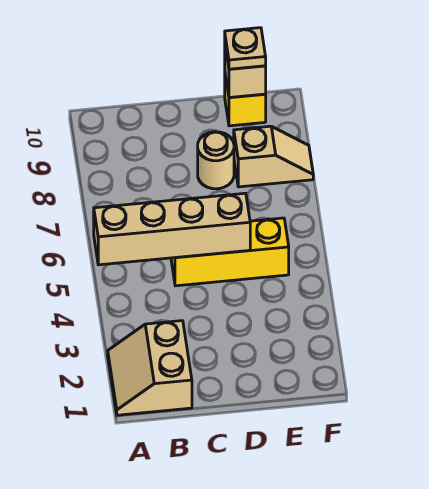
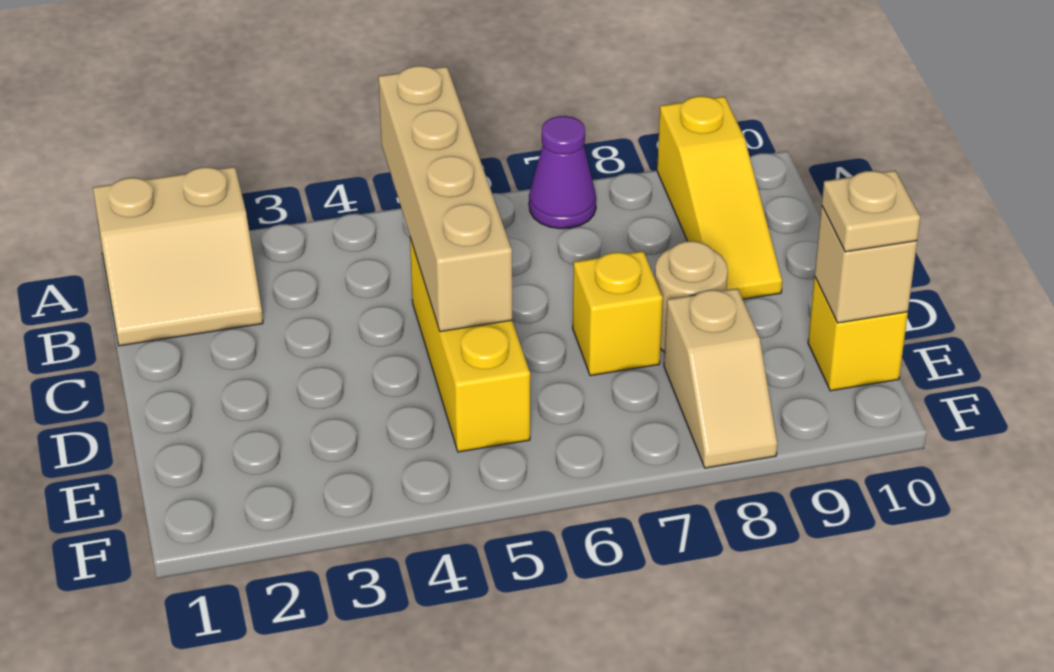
tan slope A1:B2 level 1 top B -> tan slope A1:B2 level 1 top A
none -> purple cone A7 level 1
none -> yellow slope A9:C9 level 1 top A
none -> yellow brick D7 level 1

